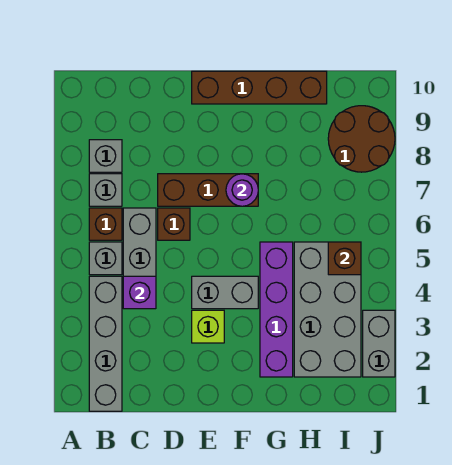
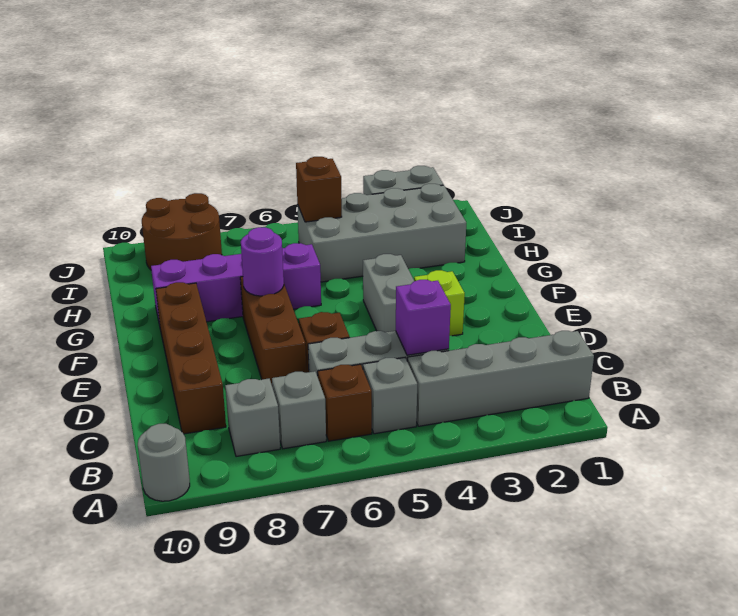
none -> grey round brick A10 level 1
brown brick E10:H10 level 1 -> brown brick C9:F9 level 1
purple brick G2:G5 level 1 -> purple brick G6:G9 level 1

